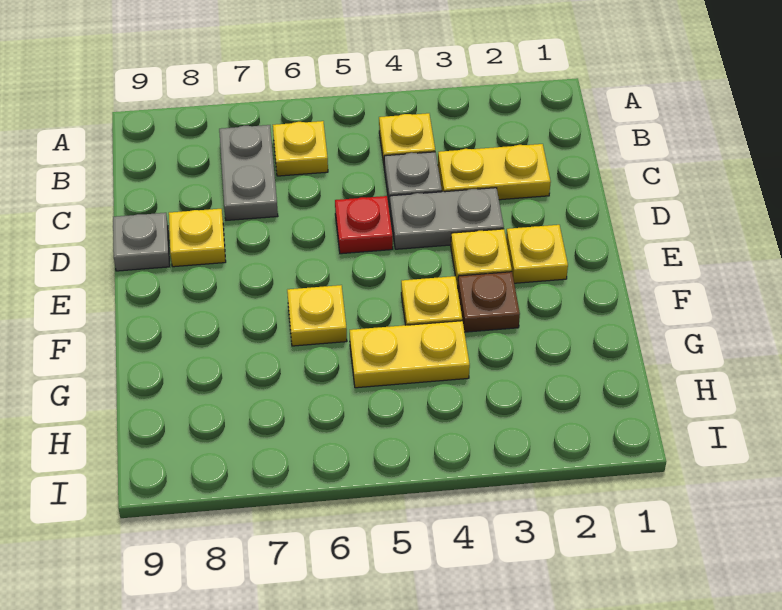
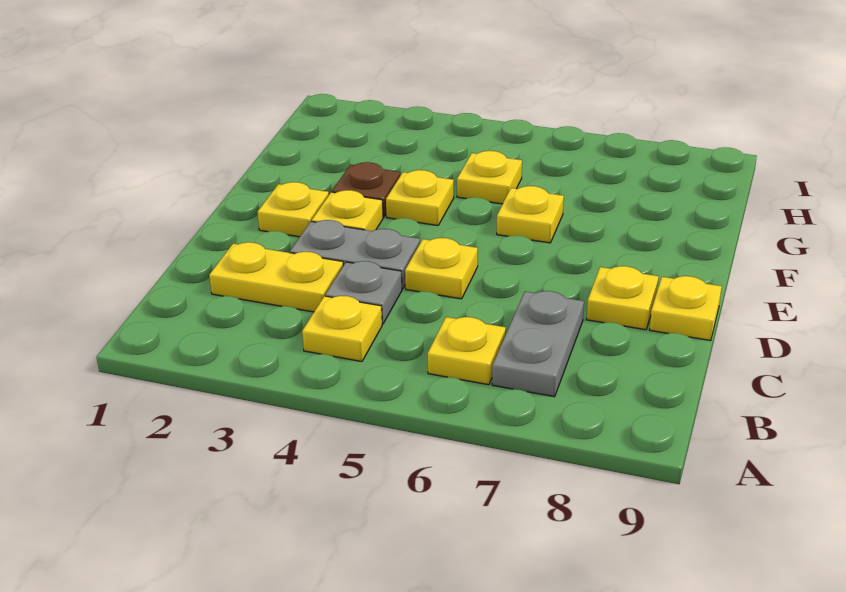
red plate D5 level 1 -> yellow plate D5 level 1
grey plate D9 level 1 -> yellow plate D9 level 1
yellow plate G4:G5 level 1 -> yellow plate G5 level 1

